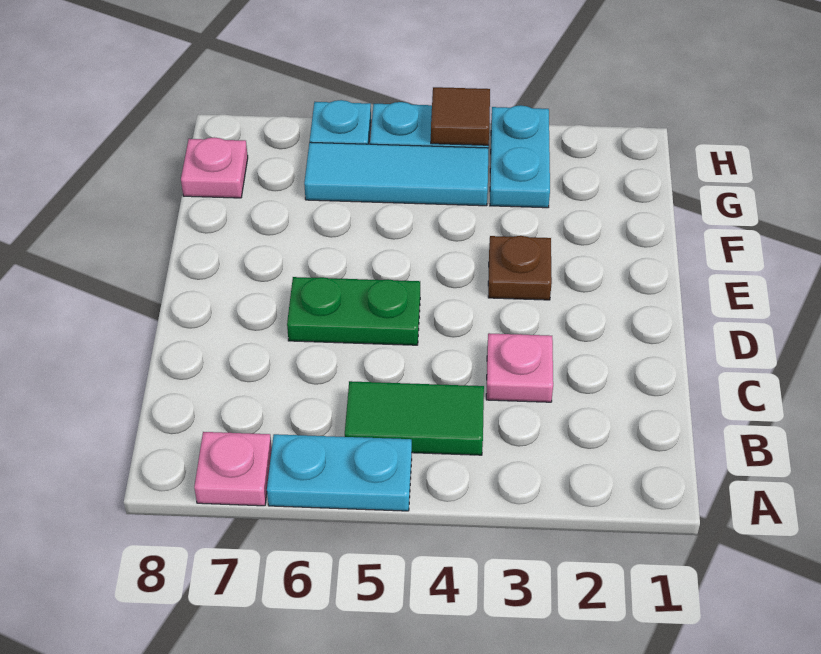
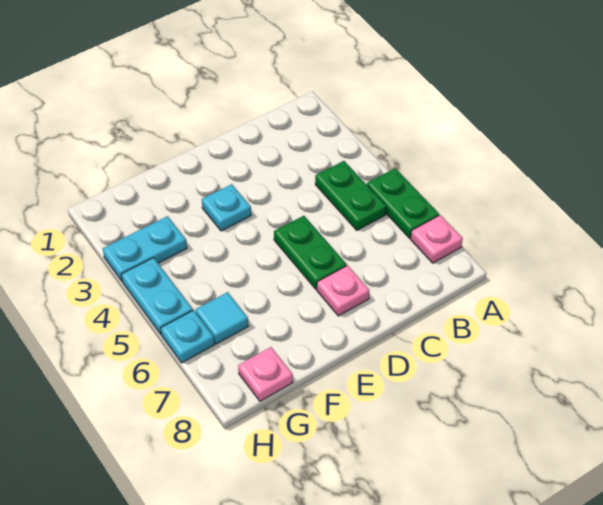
cyan plate A5:A6 level 1 -> green plate A5:A6 level 1
green tile B4:B5 level 1 -> green plate B4:B5 level 1
pink plate C3 level 1 -> pink plate D7 level 1
brown plate E3 level 1 -> cyan plate E3 level 1
cyan tile G4:G6 level 1 -> cyan tile G6 level 1
brown tile H4 level 2 -> none

